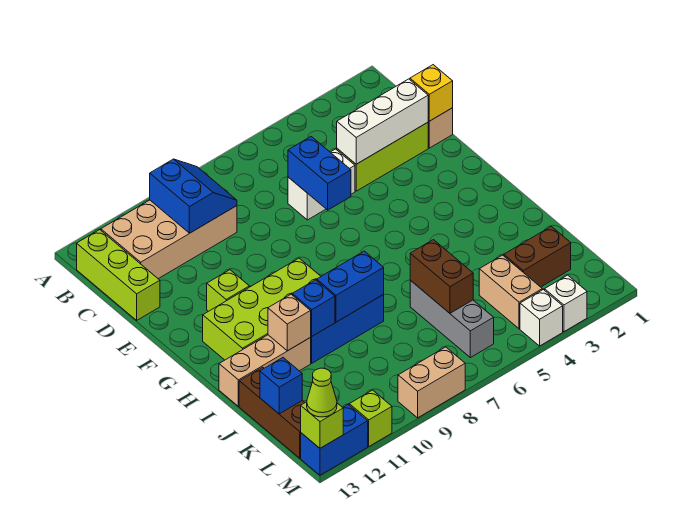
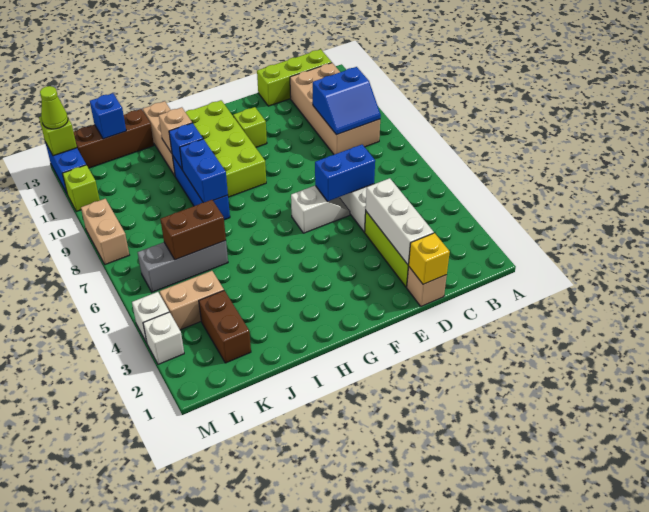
none -> white slope E6:F6 level 1 top F

